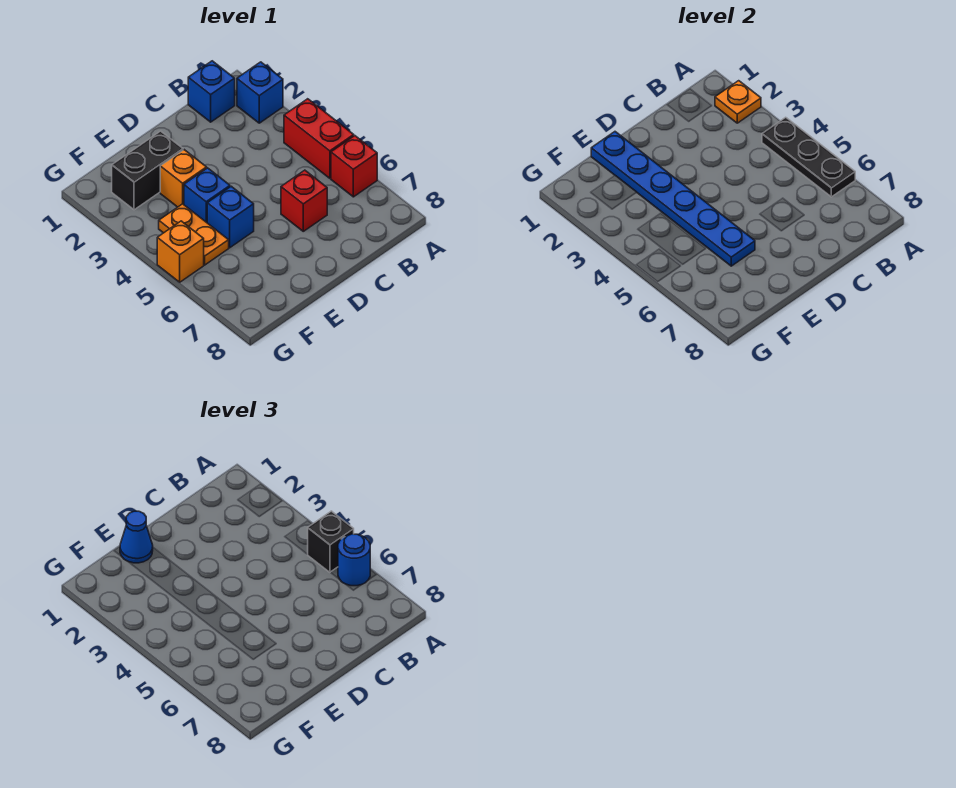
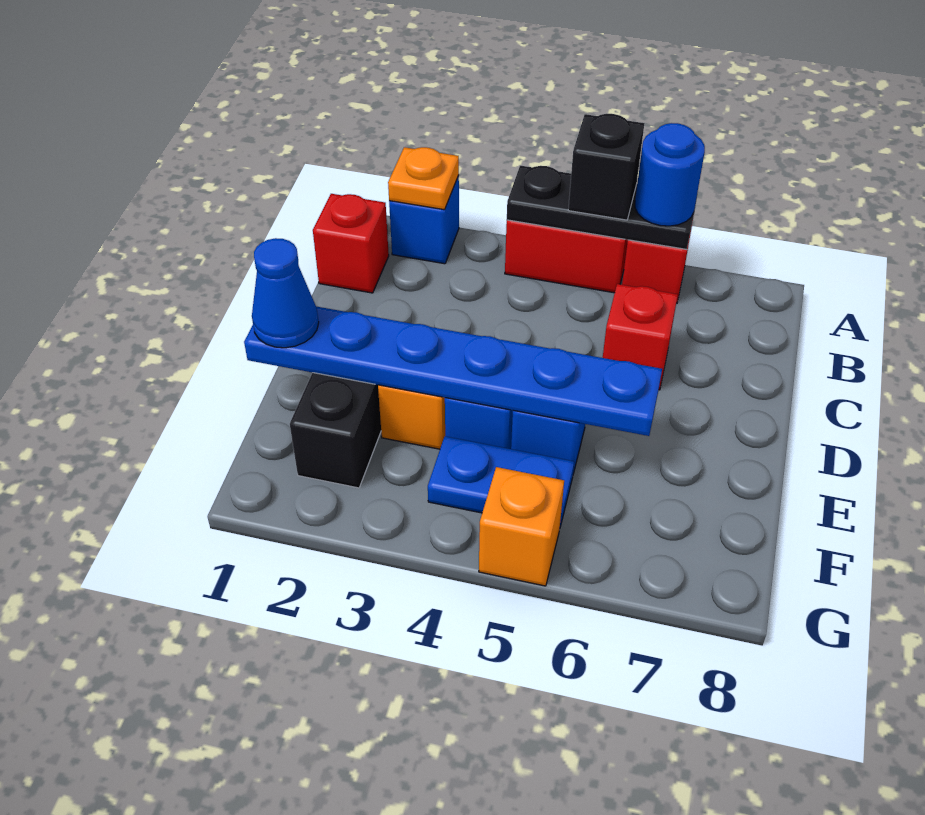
blue brick B1 level 1 -> red brick B1 level 1
orange plate F4:F5 level 1 -> blue plate F4:F5 level 1

